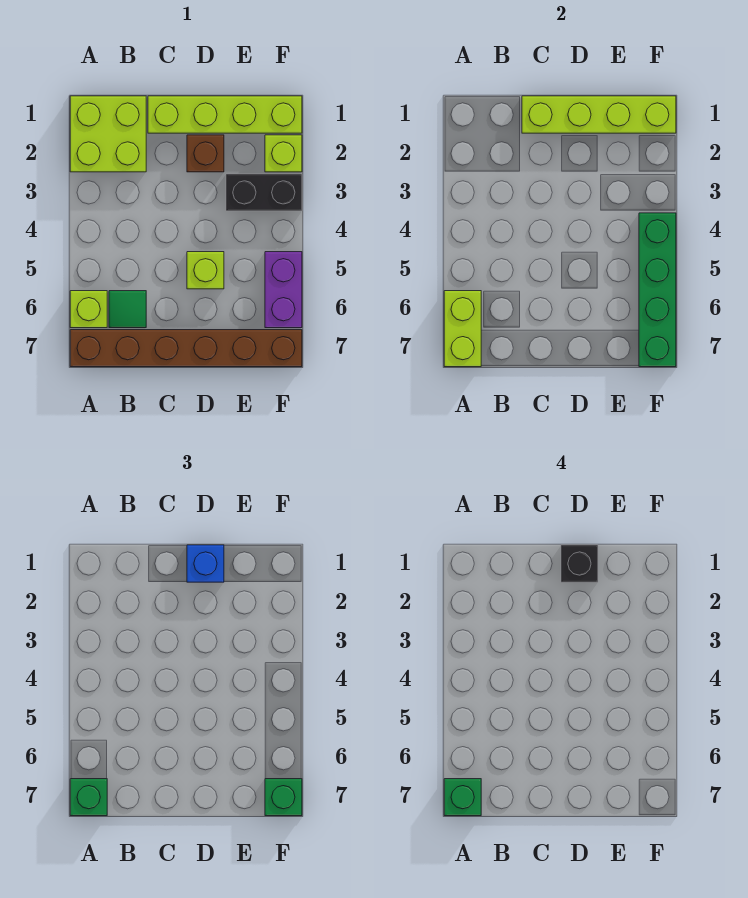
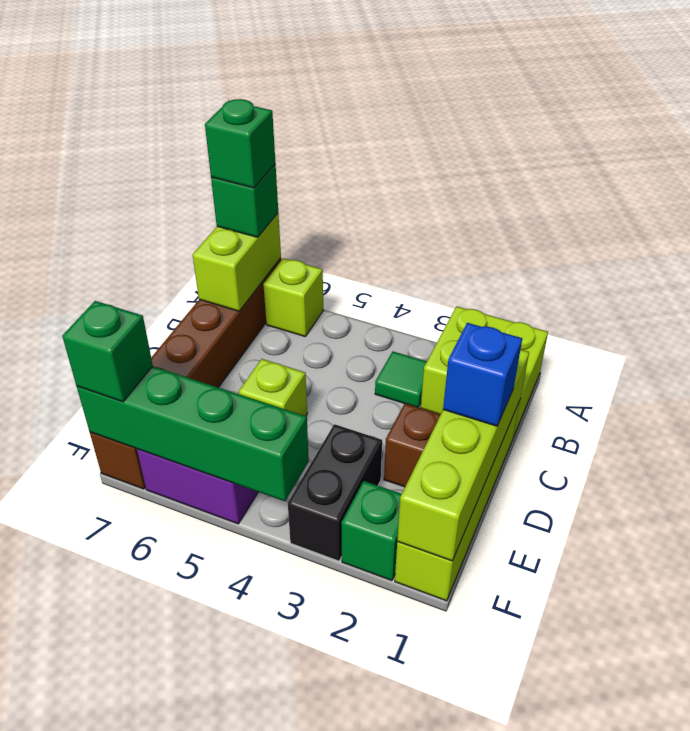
lime brick A6:A7 level 2 -> lime brick A7:B7 level 2
green tile B6 level 1 -> green tile B3 level 1
black brick D1 level 4 -> none
lime brick F2 level 1 -> green brick F2 level 1

